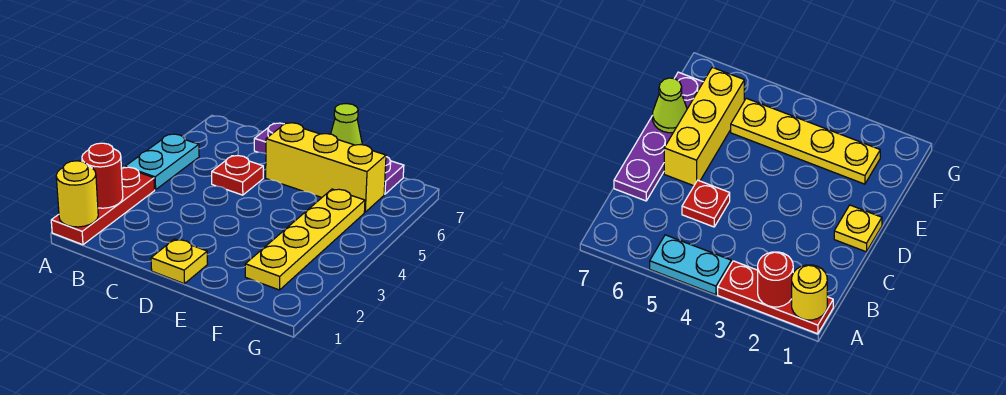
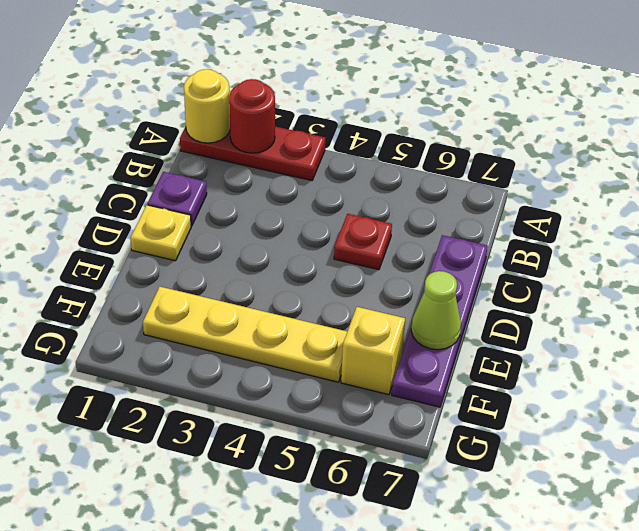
cyan plate A4:A5 level 1 -> none
none -> purple plate C1 level 1
yellow brick D6:F6 level 1 -> yellow brick F6 level 1

